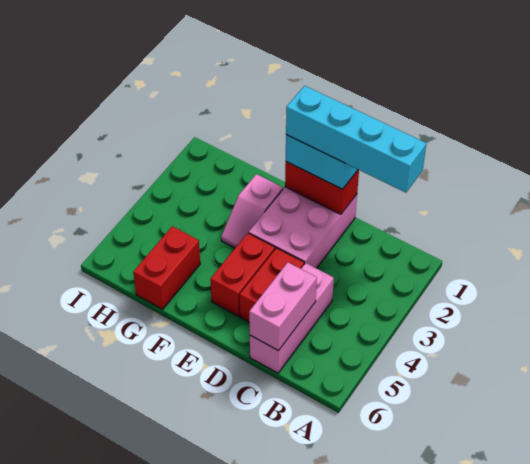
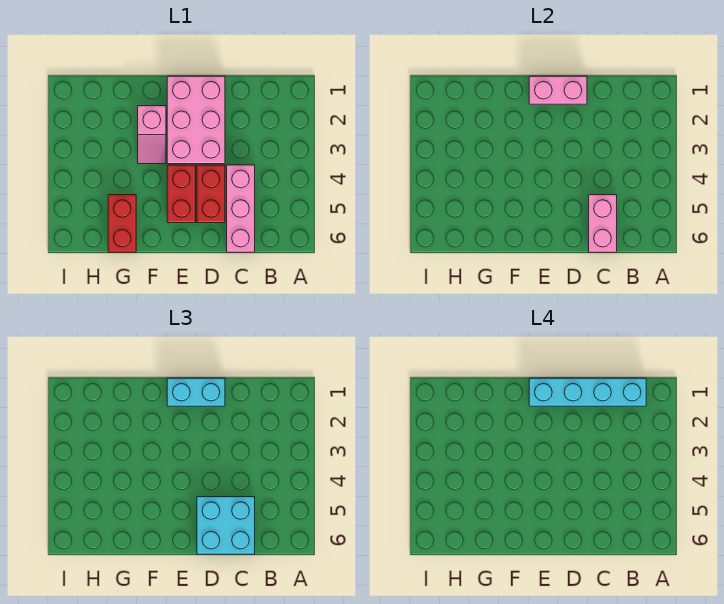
none -> cyan brick C5:D6 level 3
red brick D1:E1 level 2 -> pink brick D1:E1 level 2

